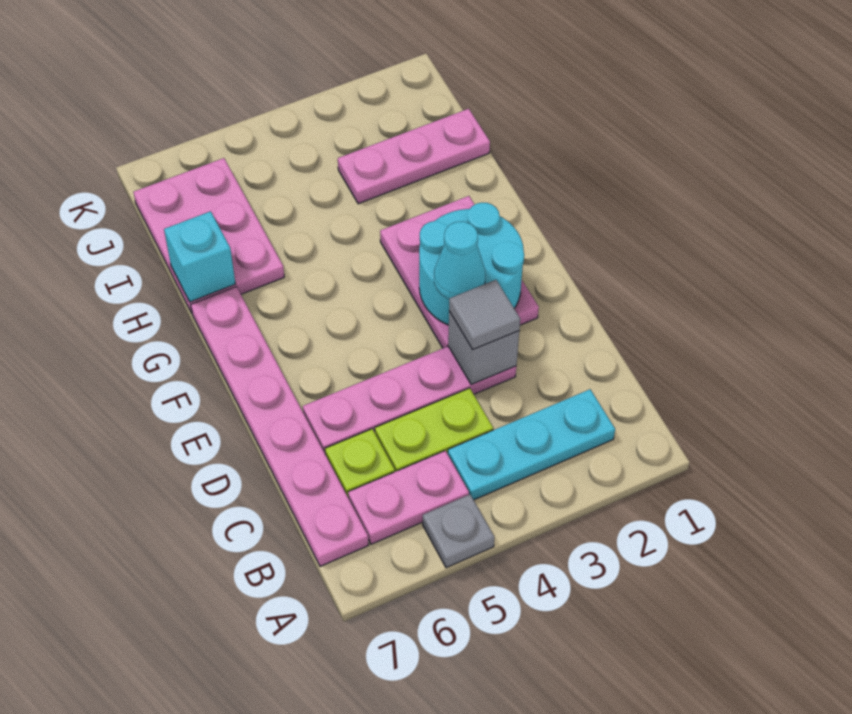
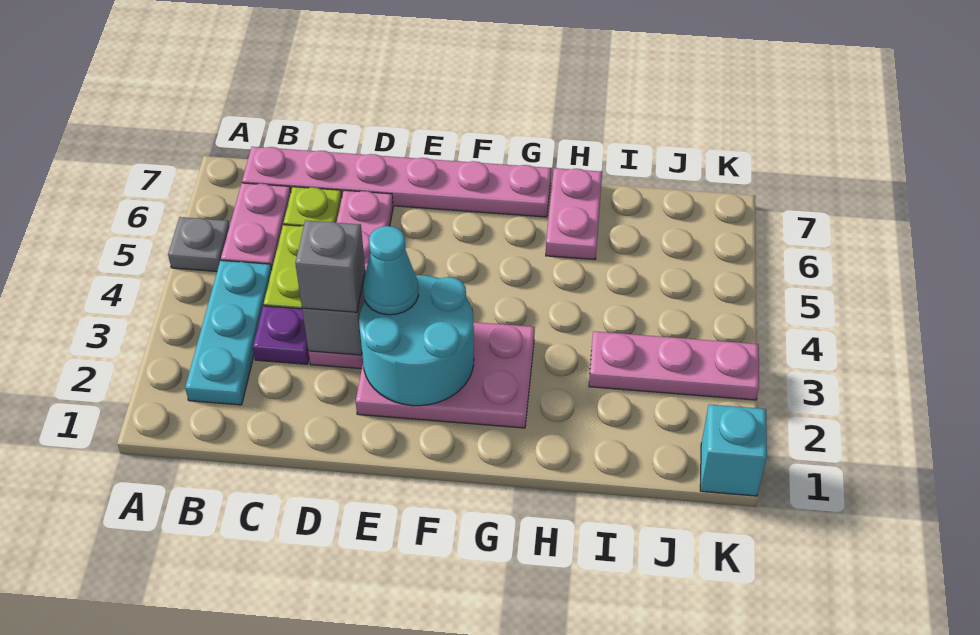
none -> purple plate C3 level 1
grey tile D3 level 3 -> grey brick D3 level 3
pink plate H6:J7 level 1 -> pink plate H6:H7 level 1
cyan brick H7 level 2 -> cyan brick K1 level 1
pink plate I1:I3 level 1 -> pink plate I3:K3 level 1

